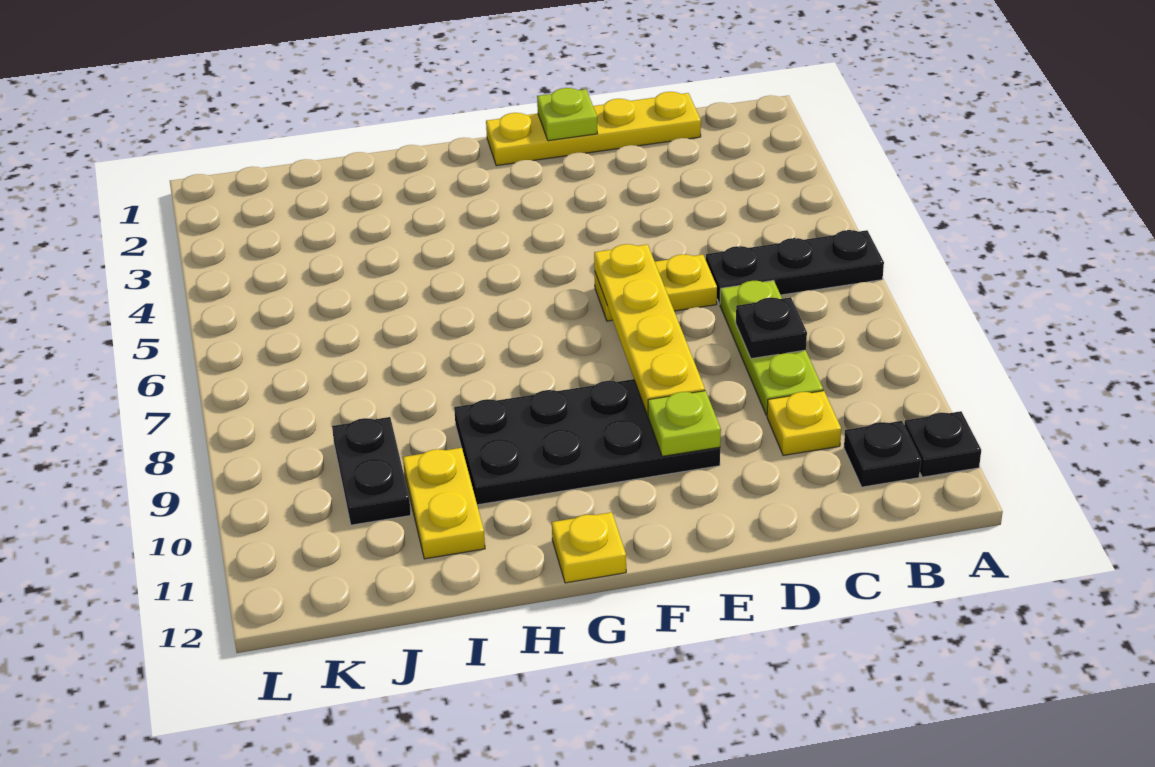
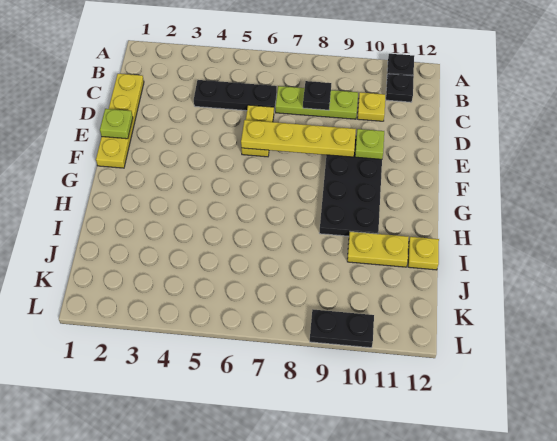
black plate A6:C6 level 1 -> black plate C4:C6 level 1
yellow plate G12 level 1 -> yellow plate I12 level 1
black plate J9:J10 level 1 -> black plate L9:L10 level 1

